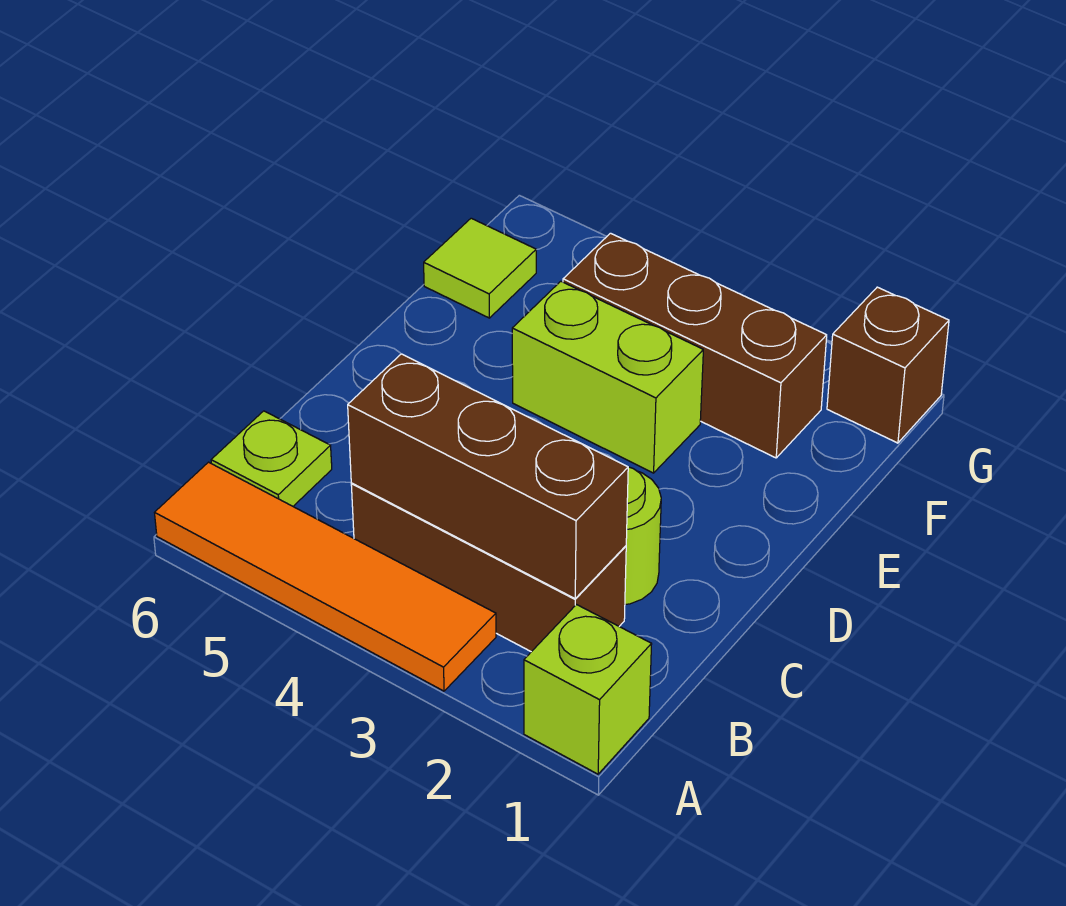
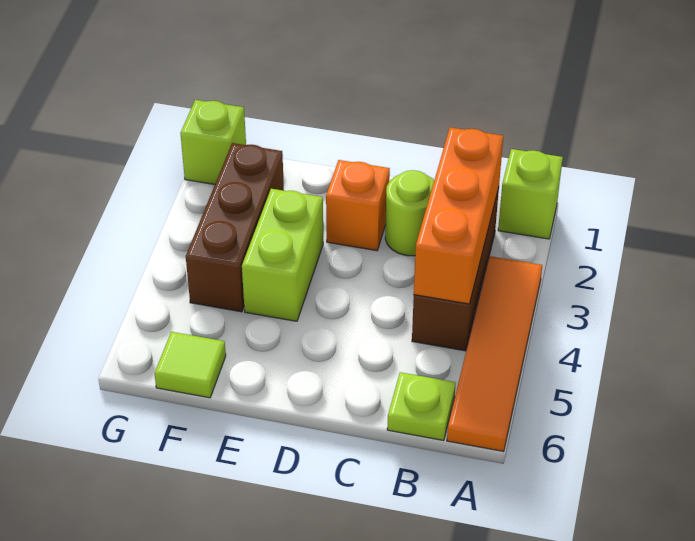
brown brick B2:B4 level 2 -> orange brick B2:B4 level 2
none -> orange brick D2 level 1
brown brick G1 level 1 -> lime brick G1 level 1

